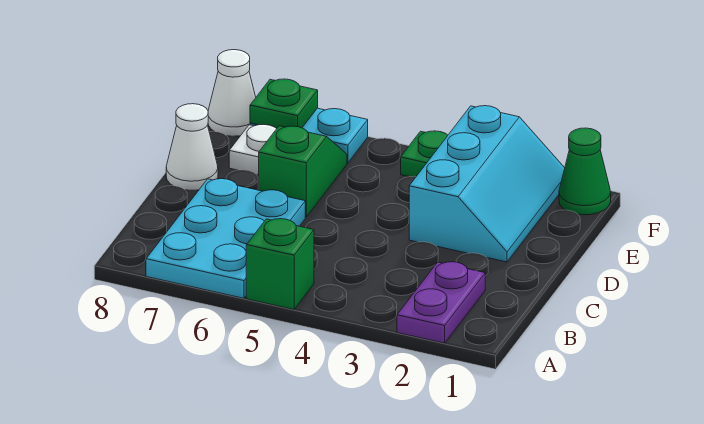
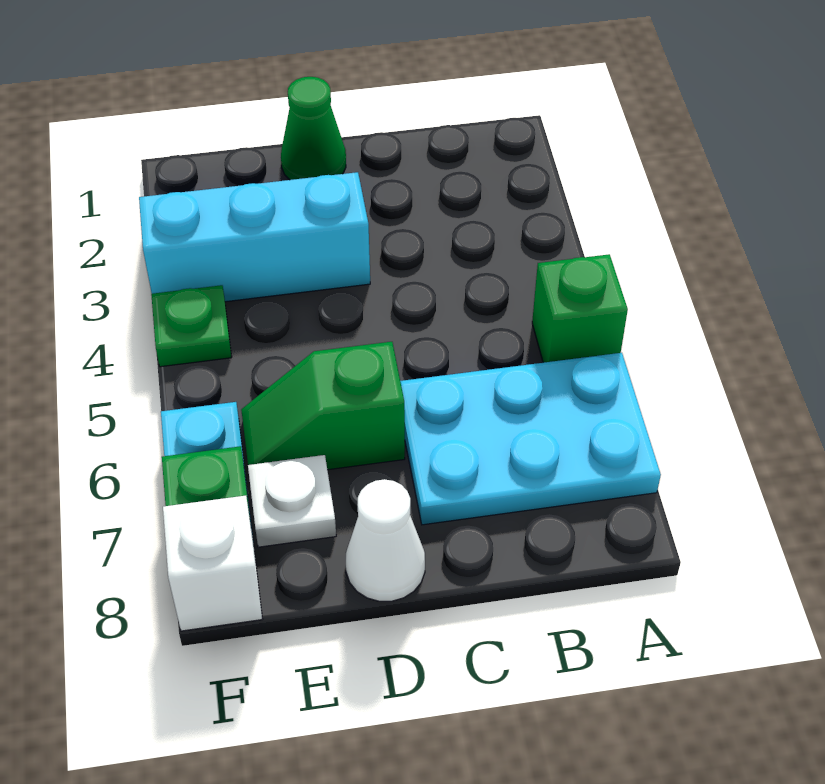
purple plate A2:B2 level 1 -> none
green cone F1 level 1 -> green cone D1 level 1
white cone F8 level 1 -> white brick F8 level 1

